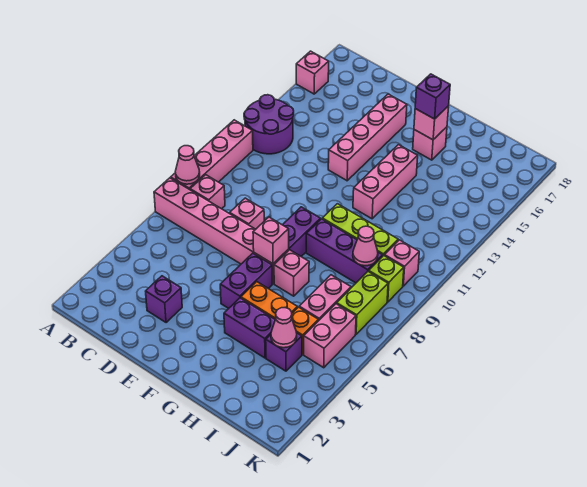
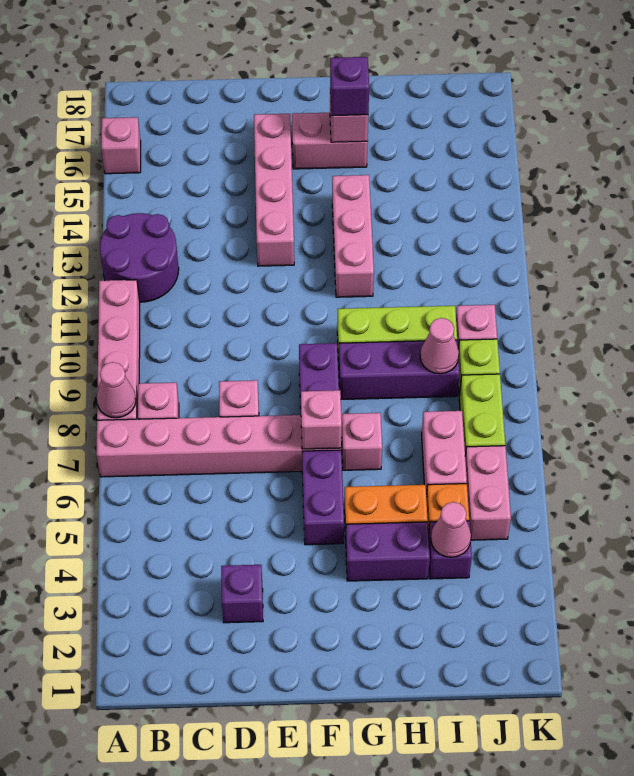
pink brick G16 level 1 -> pink brick F16:G16 level 1

